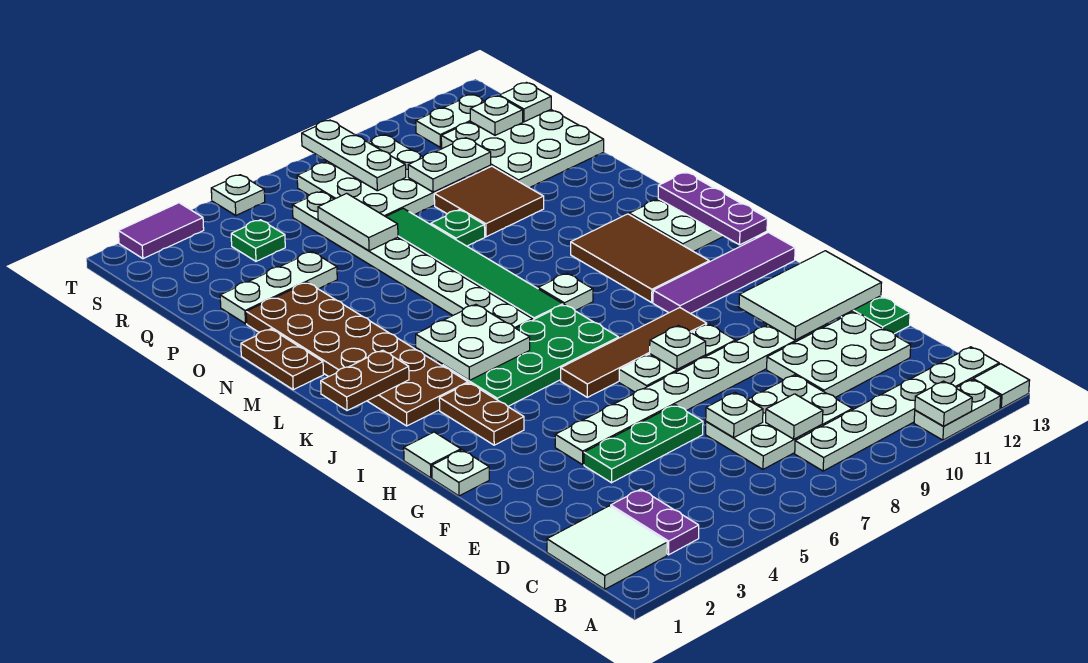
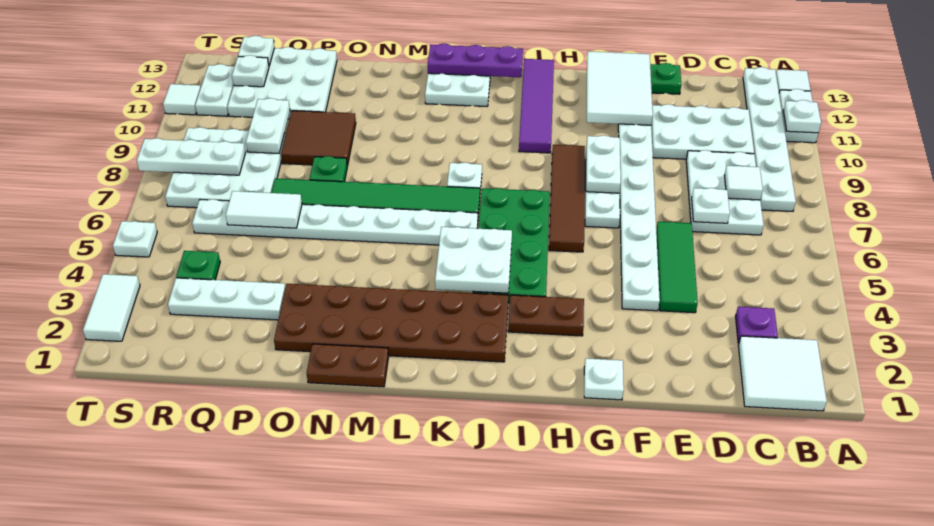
purple plate B3:C3 level 1 -> purple plate C3 level 1
white plate D10:E12 level 1 -> white plate C10:E11 level 1
green plate E4:E6 level 1 -> green tile E4:E6 level 1
white plate G8 level 2 -> white plate G8:G9 level 2
white tile H1 level 1 -> white tile T11 level 1
brown tile J10:L11 level 1 -> none
brown plate K1:K2 level 2 -> none
white plate P2:P4 level 1 -> white plate P3:R3 level 1
purple tile T2:T3 level 1 -> white tile T2:T3 level 1

